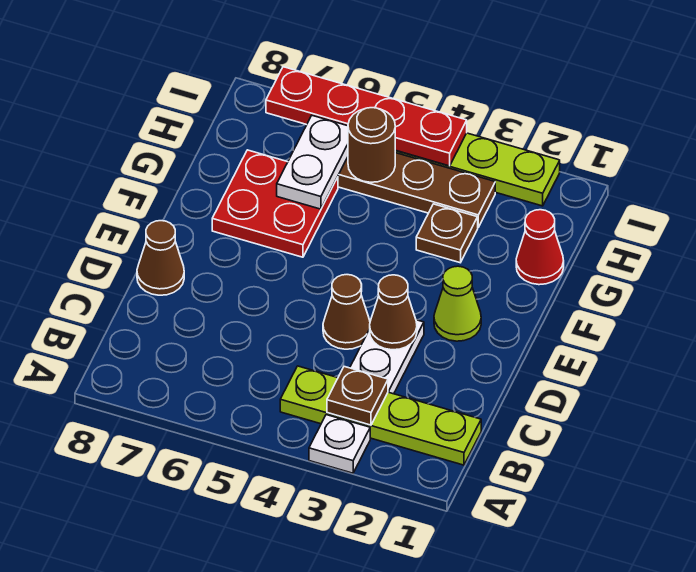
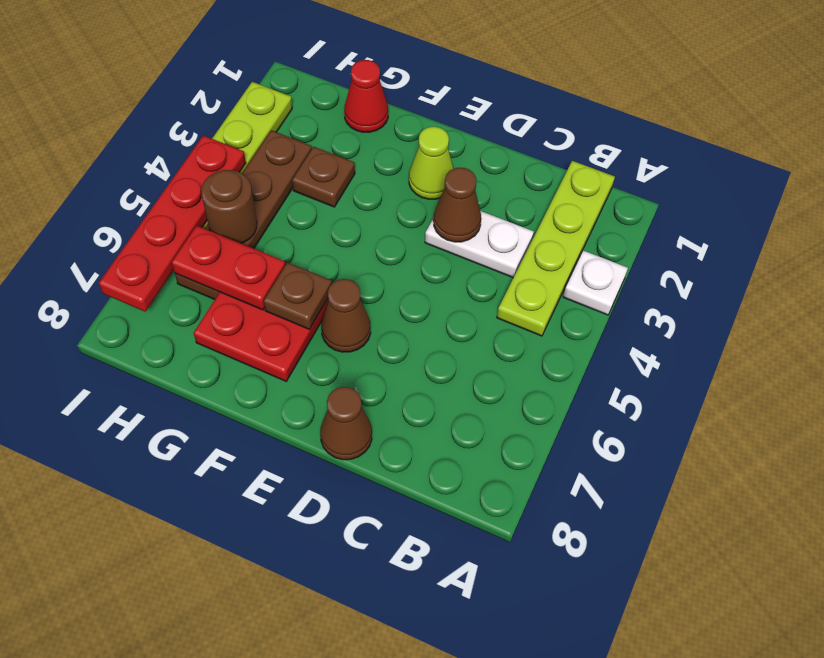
brown plate B3 level 2 -> brown plate F6 level 2
brown cone D4 level 1 -> brown cone E6 level 1
white plate G6:H6 level 2 -> red plate G6:H6 level 2

